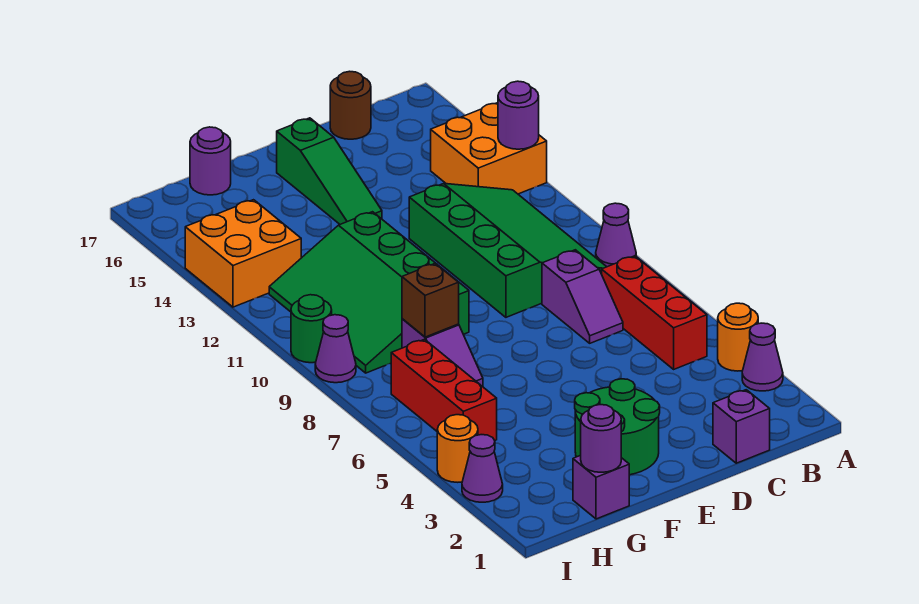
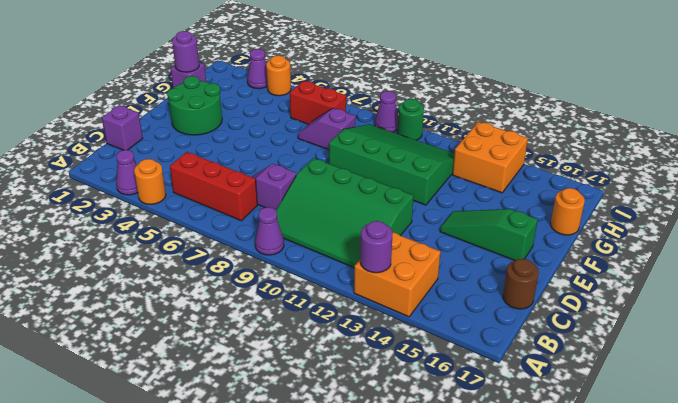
brown brick G8 level 2 -> none
purple round brick G17 level 1 -> orange round brick G17 level 1
red brick H5:H7 level 1 -> red brick H6:H7 level 1

